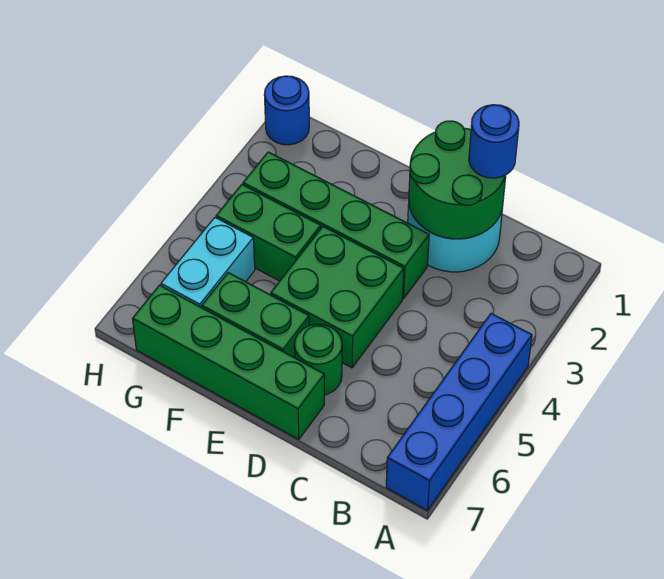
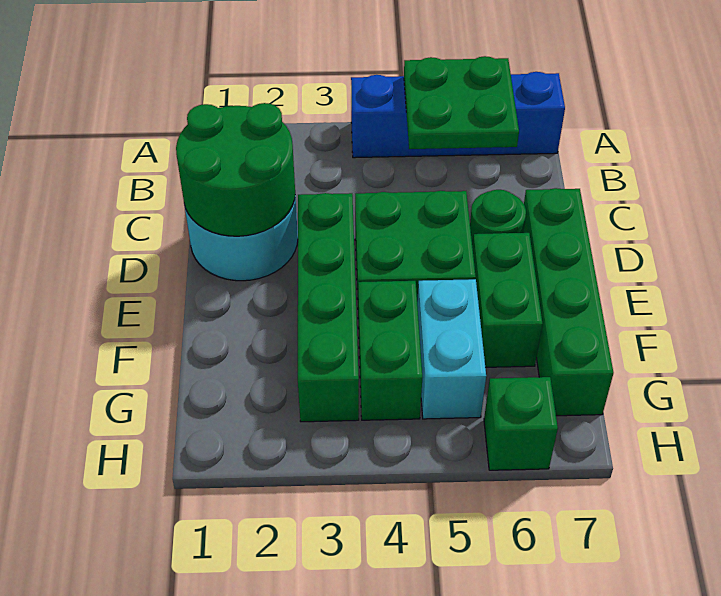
none -> green plate A5:B6 level 2
blue round brick C1 level 3 -> none
cyan brick G5:G6 level 1 -> cyan brick F5:G5 level 1
blue round brick H1 level 1 -> none
none -> green brick H6 level 1

